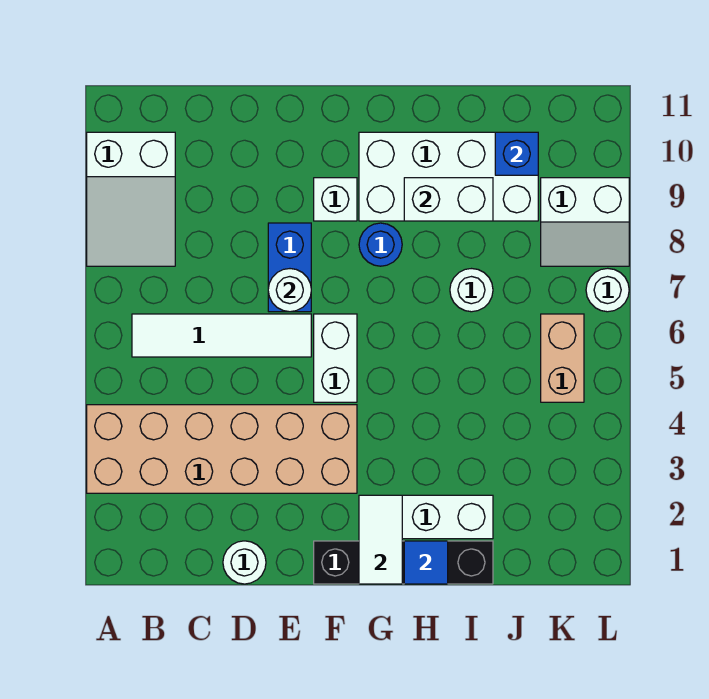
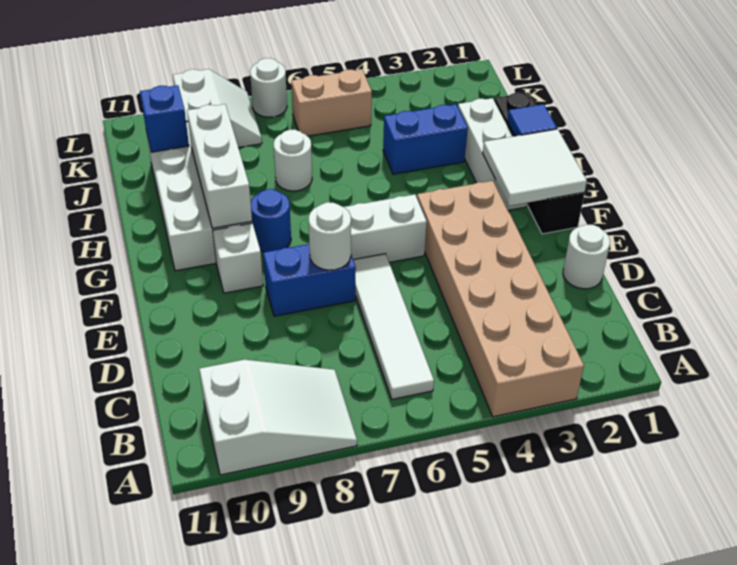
white tile G1:G2 level 2 -> white tile F1:G2 level 2
white brick H9:I9 level 2 -> white brick G9:I9 level 2
none -> blue brick I3:I4 level 1

